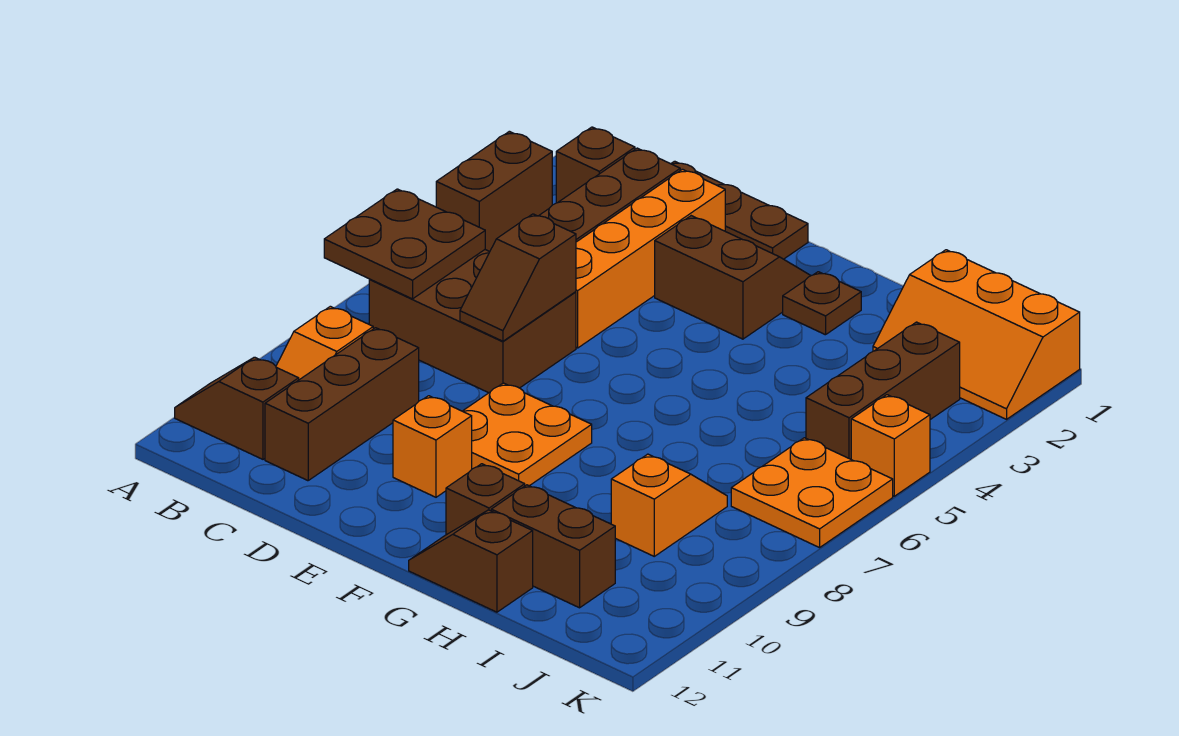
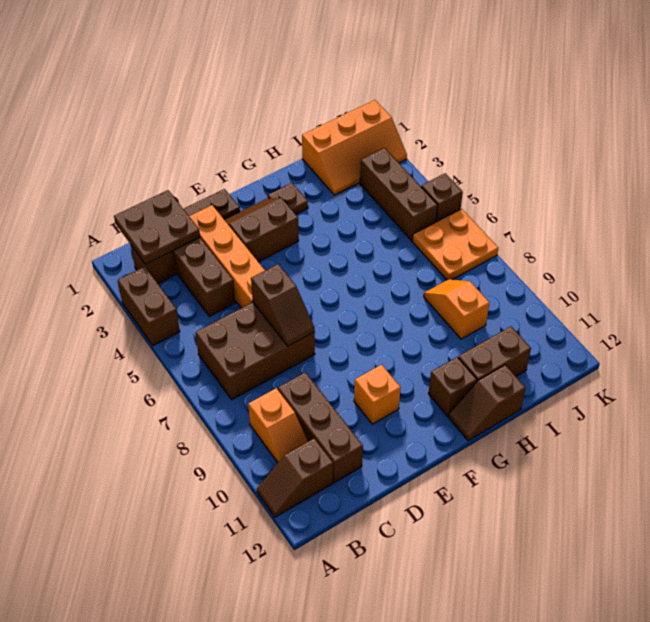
brown plate A6:B7 level 2 -> brown plate B1:C2 level 2
orange plate E8:F9 level 1 -> none
orange brick K5 level 1 -> brown brick K5 level 1

